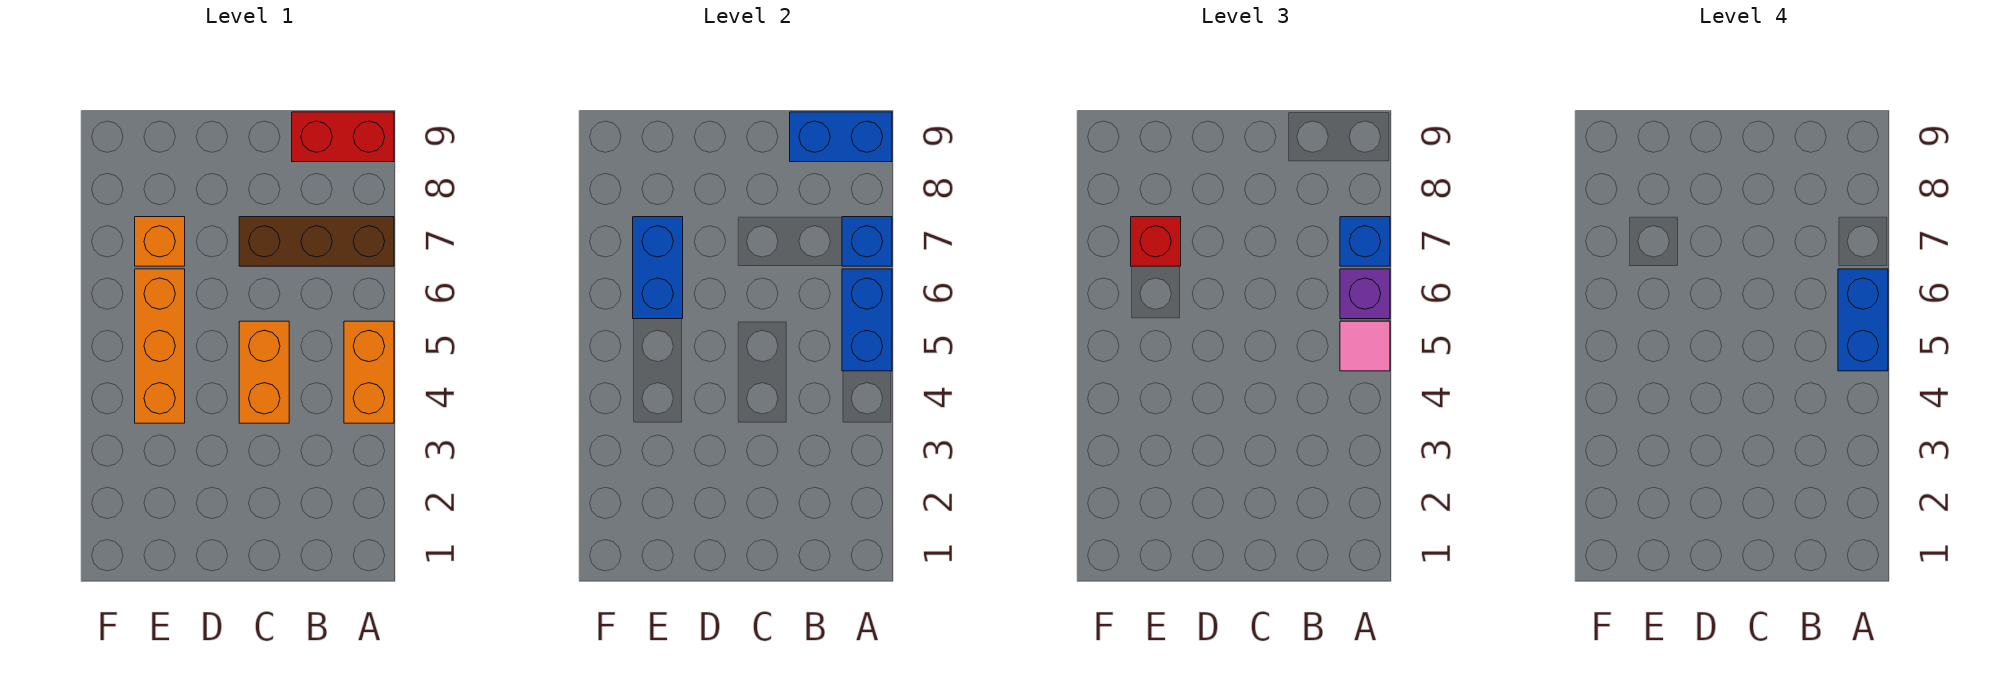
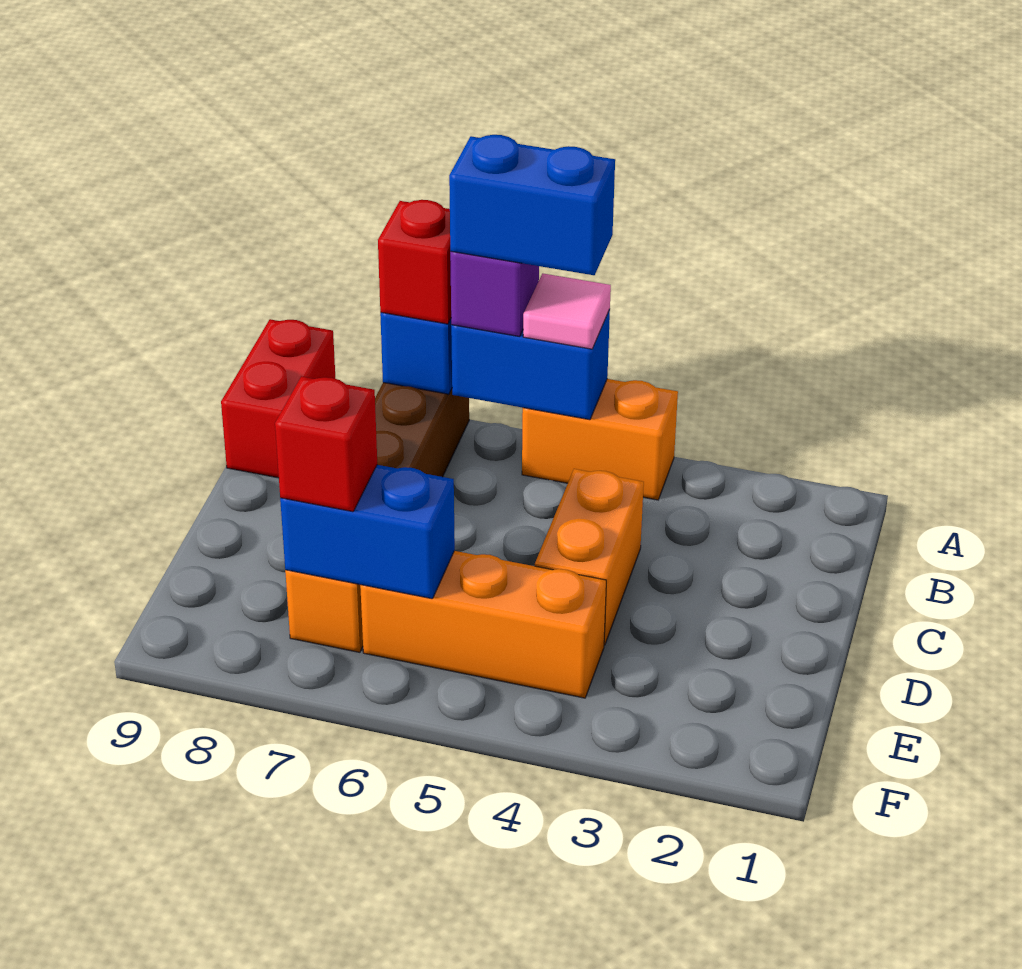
blue brick A7 level 3 -> red brick A7 level 3
blue brick A9:B9 level 2 -> none
orange brick C4:C5 level 1 -> orange brick C4:D4 level 1

